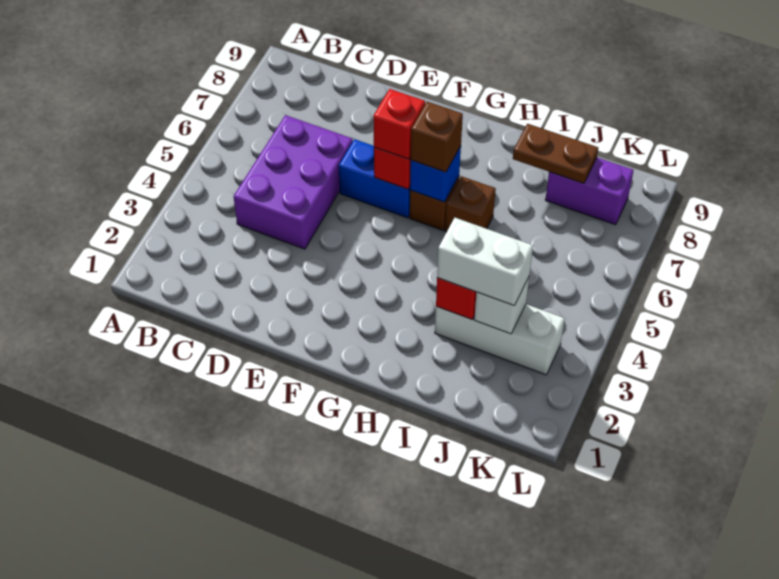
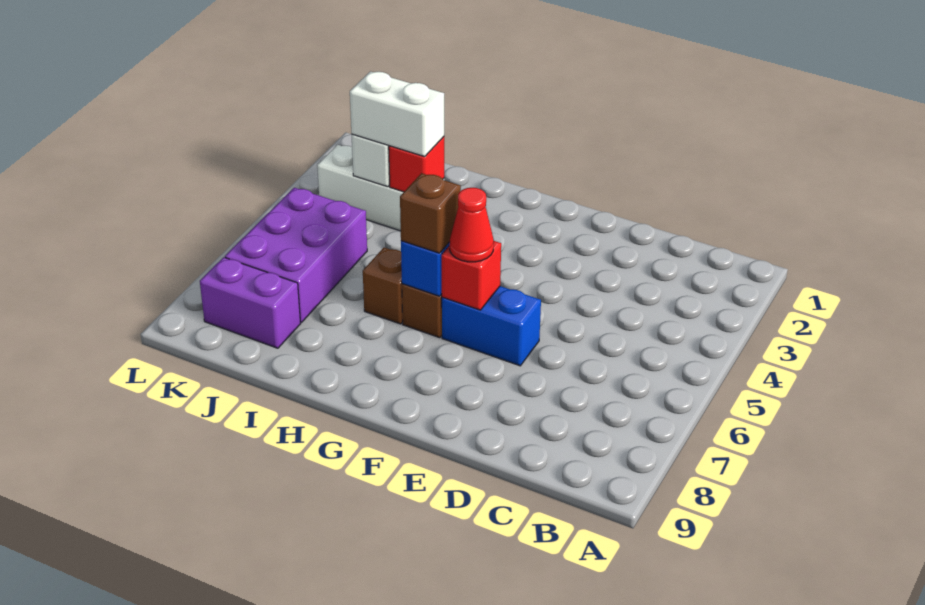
purple brick C4:D6 level 1 -> purple brick J5:K7 level 1
red brick F6 level 3 -> red cone F6 level 3
brown plate I8:J8 level 2 -> none

